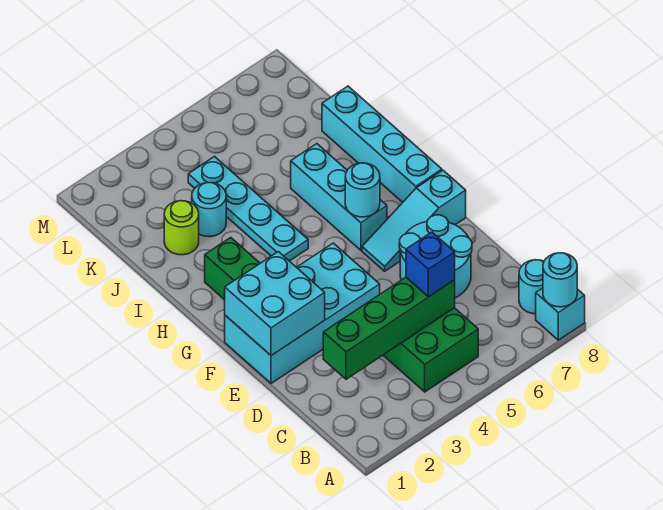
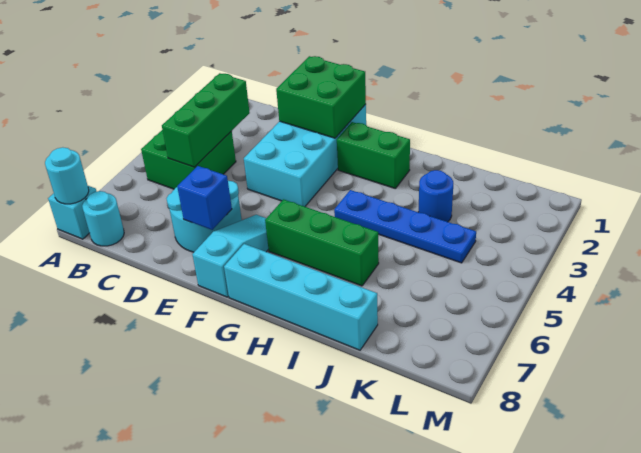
green brick C2:C5 level 2 -> green brick C3:C5 level 2
blue brick C5 level 3 -> blue brick E7 level 2
cyan brick E1:F2 level 2 -> green brick E1:F2 level 2
cyan brick G6:I6 level 1 -> green brick G6:I6 level 1
cyan round brick G6 level 2 -> none
cyan plate H4:K4 level 1 -> blue plate H4:K4 level 1
lime round brick J2 level 1 -> none
cyan round brick J3 level 1 -> blue round brick J3 level 1

